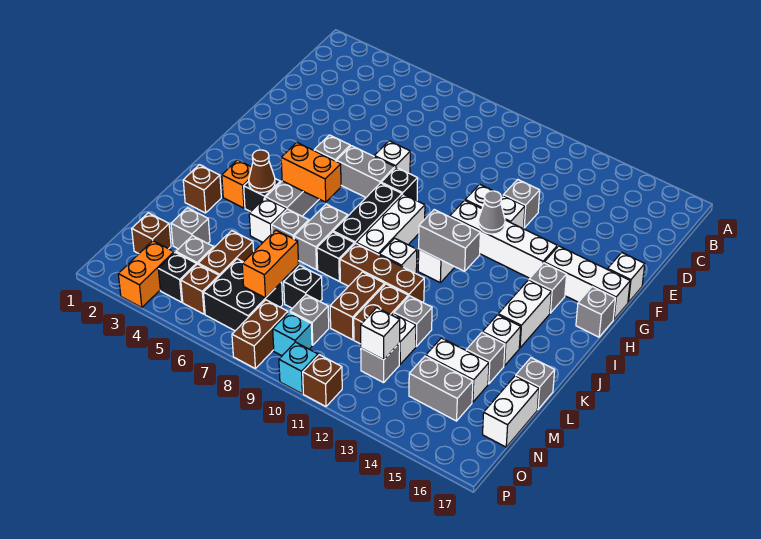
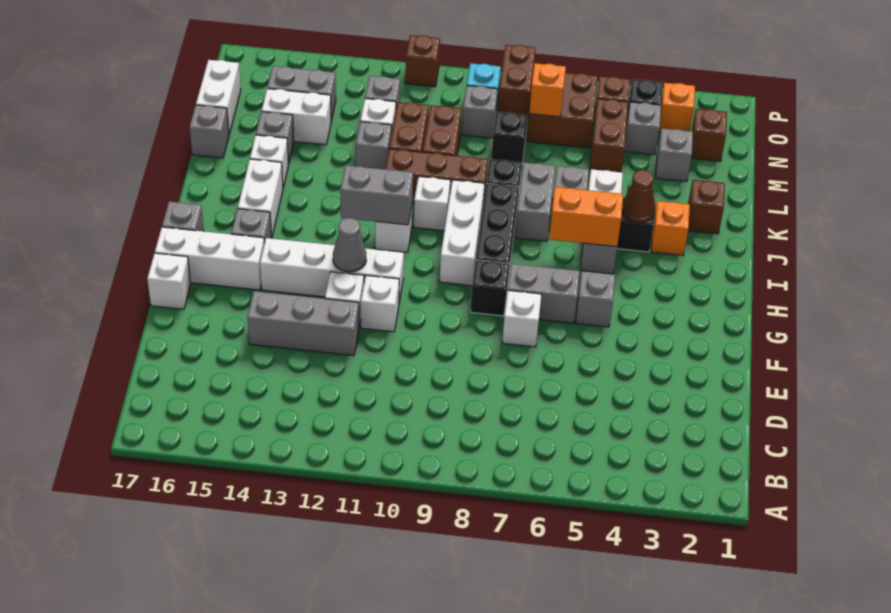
grey brick E12 level 1 -> grey brick E12:E14 level 1
orange brick M7:N7 level 2 -> orange brick N7 level 2
black brick N6:O7 level 1 -> brown brick N6:O7 level 1
white brick N12 level 2 -> none
orange brick O3:P3 level 1 -> orange brick O3 level 1
cyan brick P10 level 1 -> none

